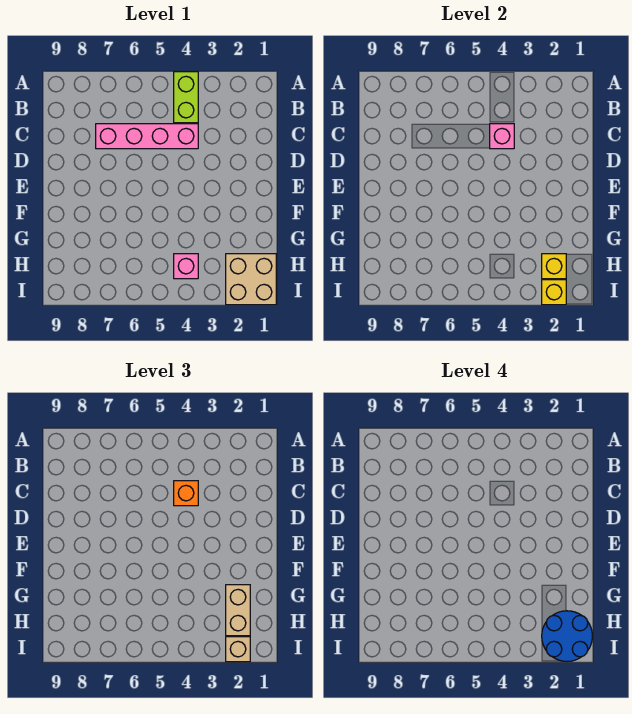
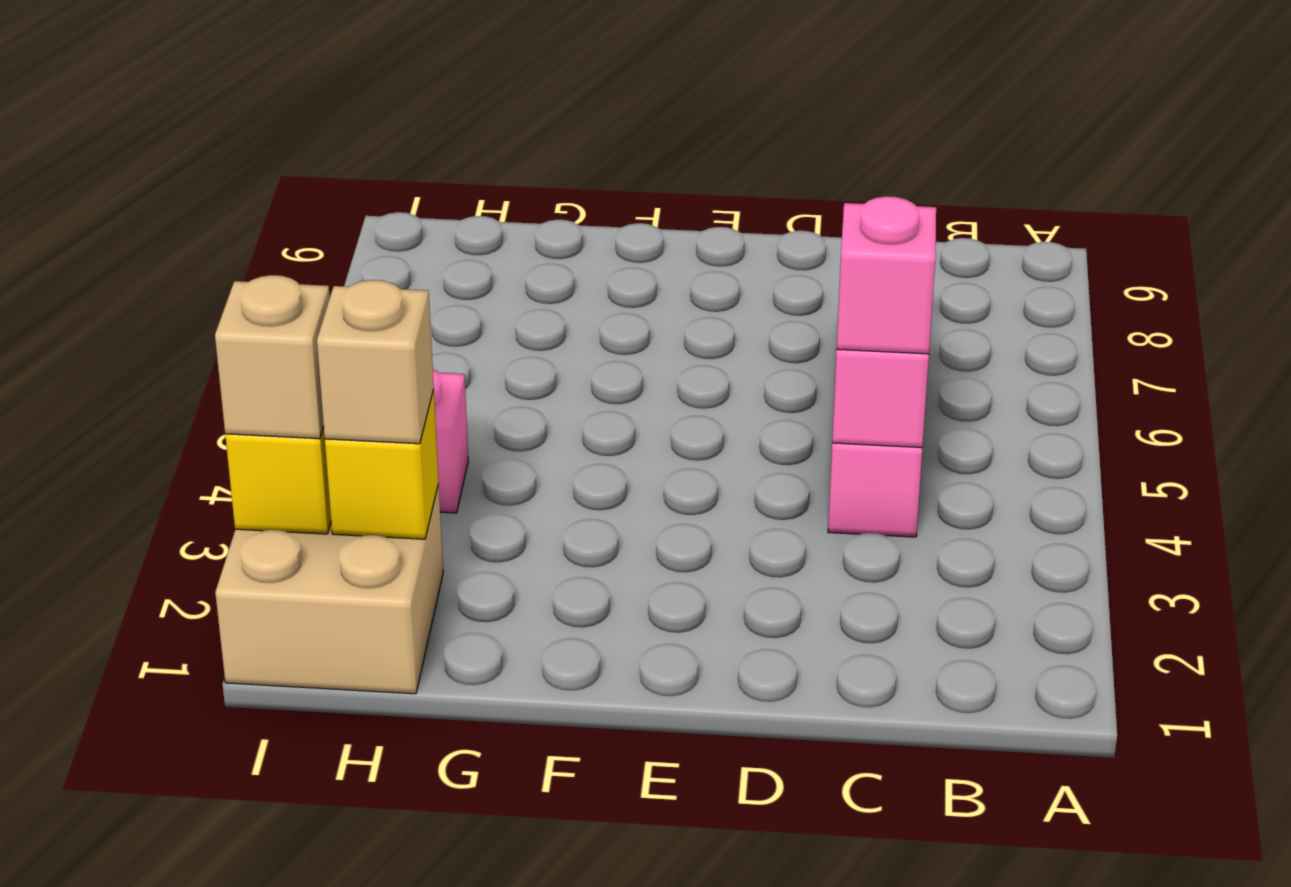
lime brick A4:B4 level 1 -> none
orange brick C4 level 3 -> pink brick C4 level 3
tan brick G2:H2 level 3 -> tan brick H2 level 3
blue round brick H1:I2 level 4 -> none

